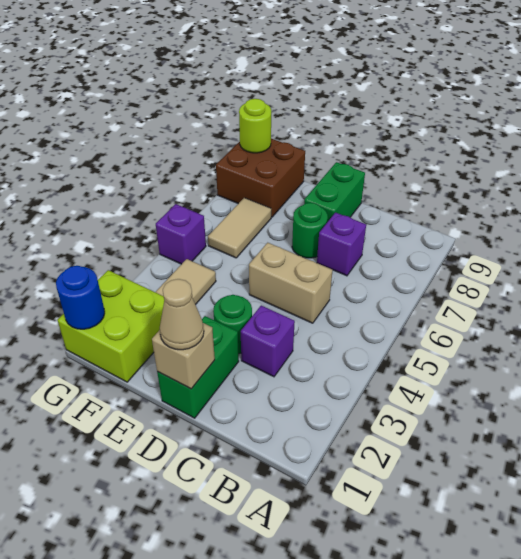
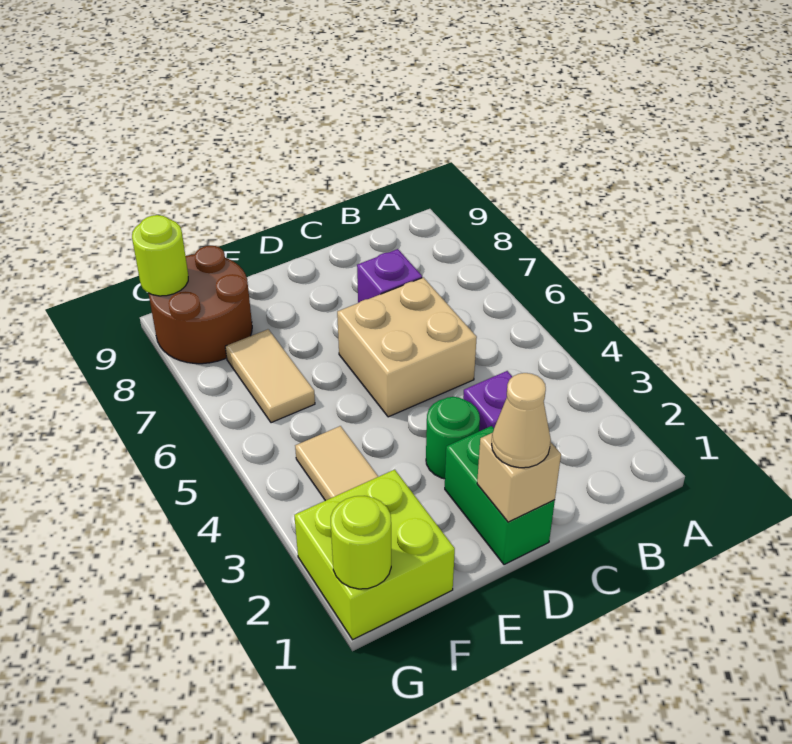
tan brick C5:D5 level 1 -> tan brick C5:D6 level 1
green round brick D7 level 1 -> none
green brick D8:D9 level 1 -> none
brown brick F8:G9 level 1 -> brown round brick F8:G9 level 1
blue round brick G1 level 2 -> lime round brick G1 level 2
purple brick G5 level 1 -> none

